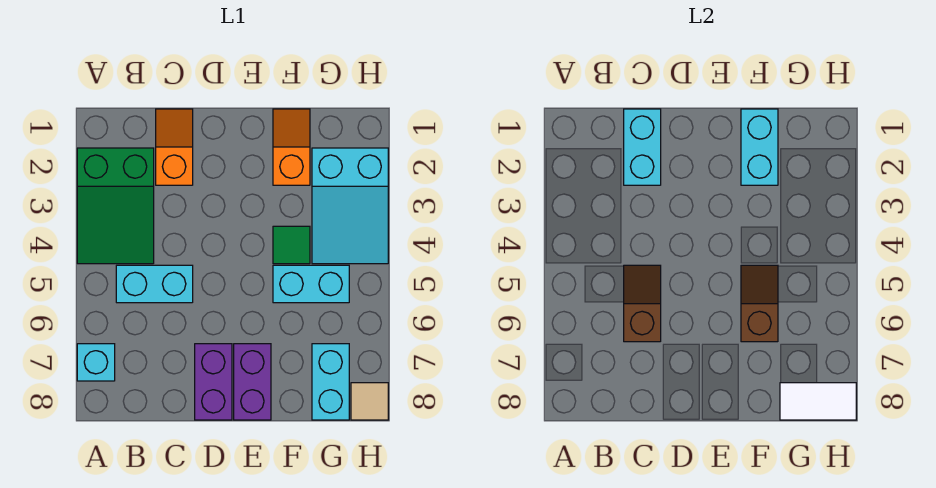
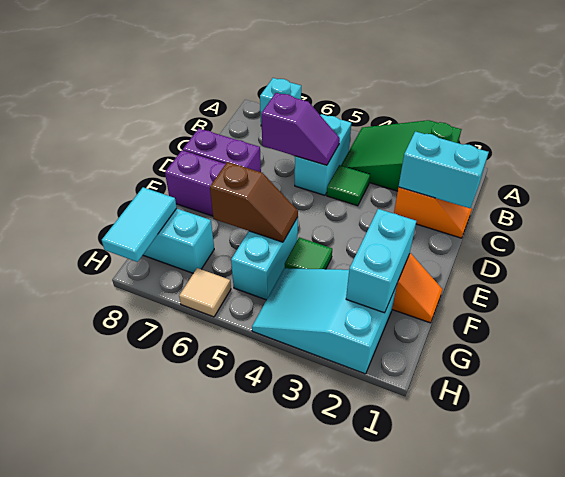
none -> green tile C4 level 1
brown slope C5:C6 level 2 top 6 -> purple slope C5:C6 level 2 top 6
cyan brick F1:F2 level 2 -> cyan brick F2:G2 level 2
white tile G8:H8 level 2 -> cyan tile G8:H8 level 2
tan tile H8 level 1 -> tan tile H6 level 1

